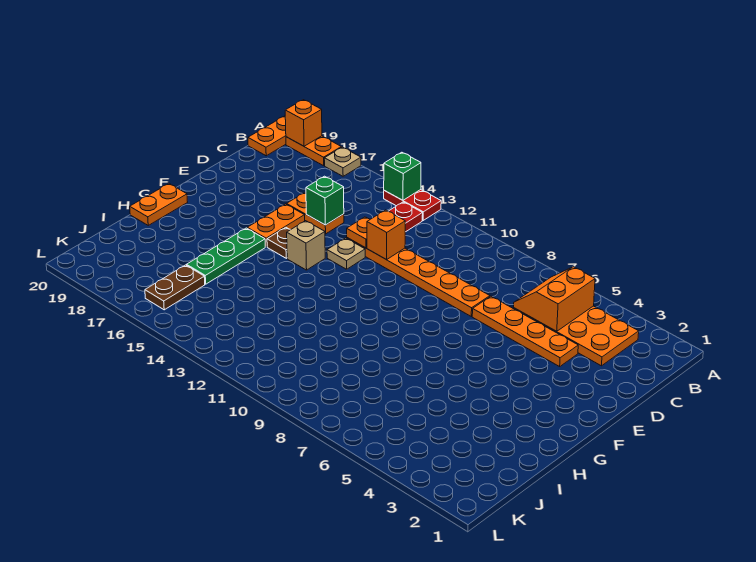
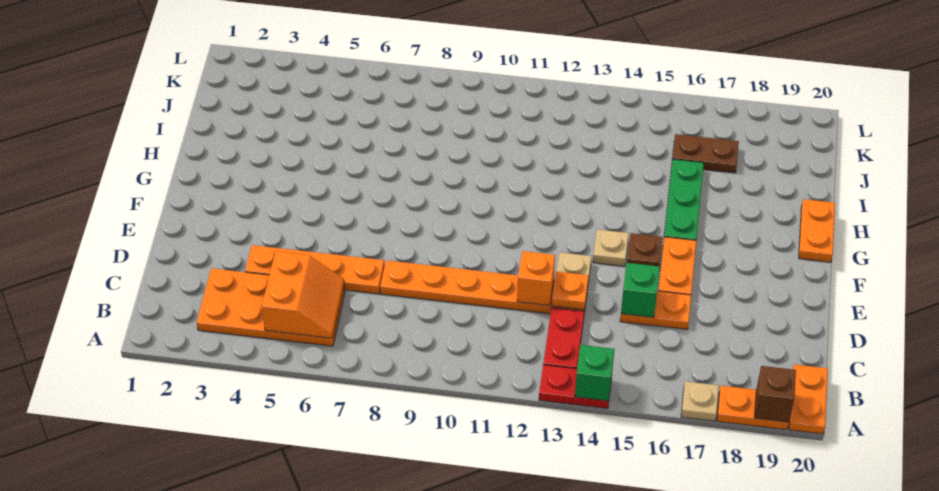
orange brick A19 level 2 -> brown brick A19 level 2
tan brick F14 level 1 -> tan plate F14 level 1
brown plate J16:K16 level 1 -> brown plate J16:J17 level 1

